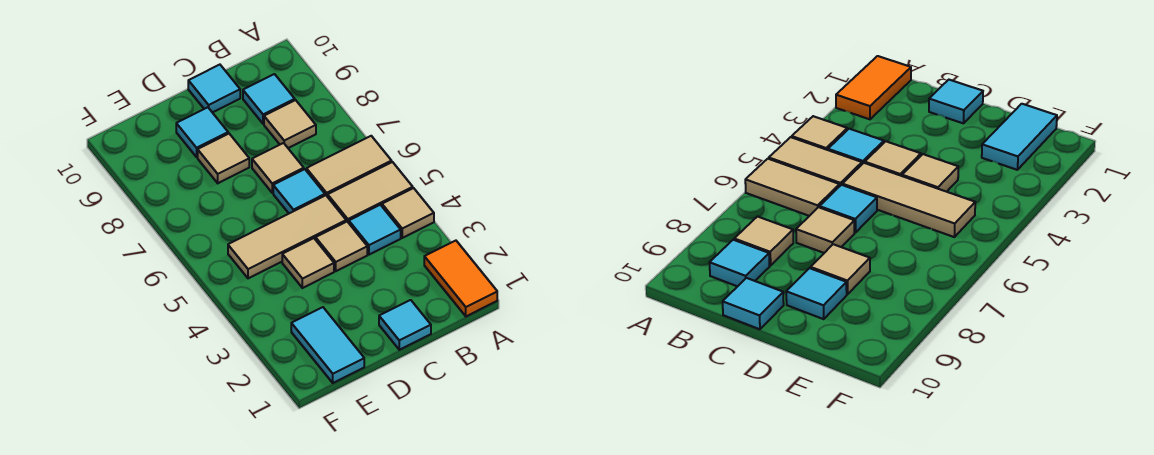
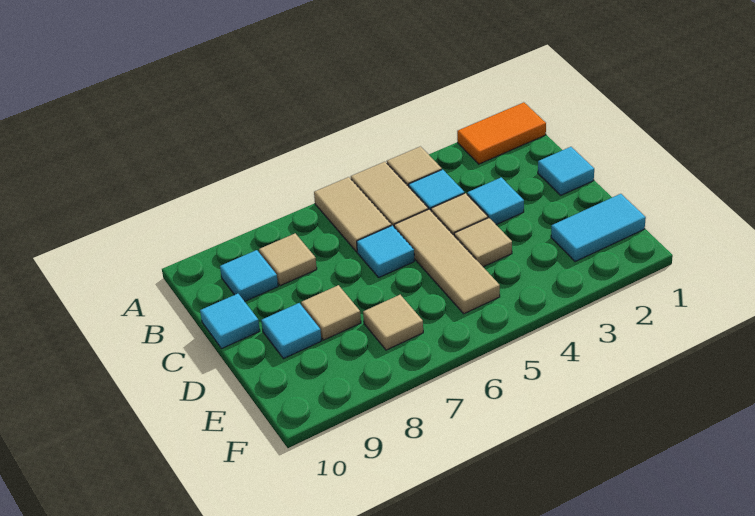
none -> cyan tile C3 level 1
tan tile C7 level 1 -> tan tile E7 level 1

